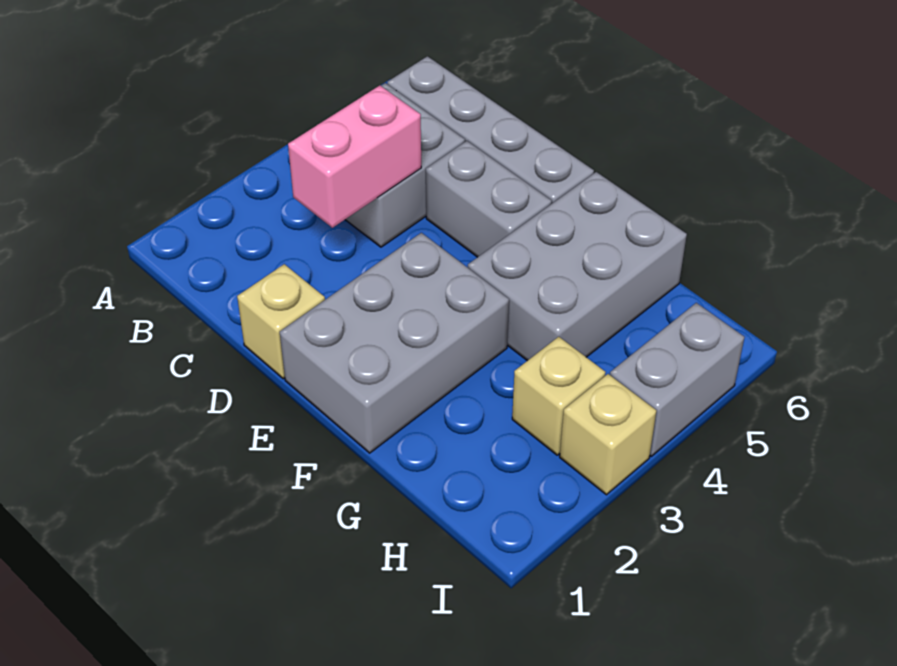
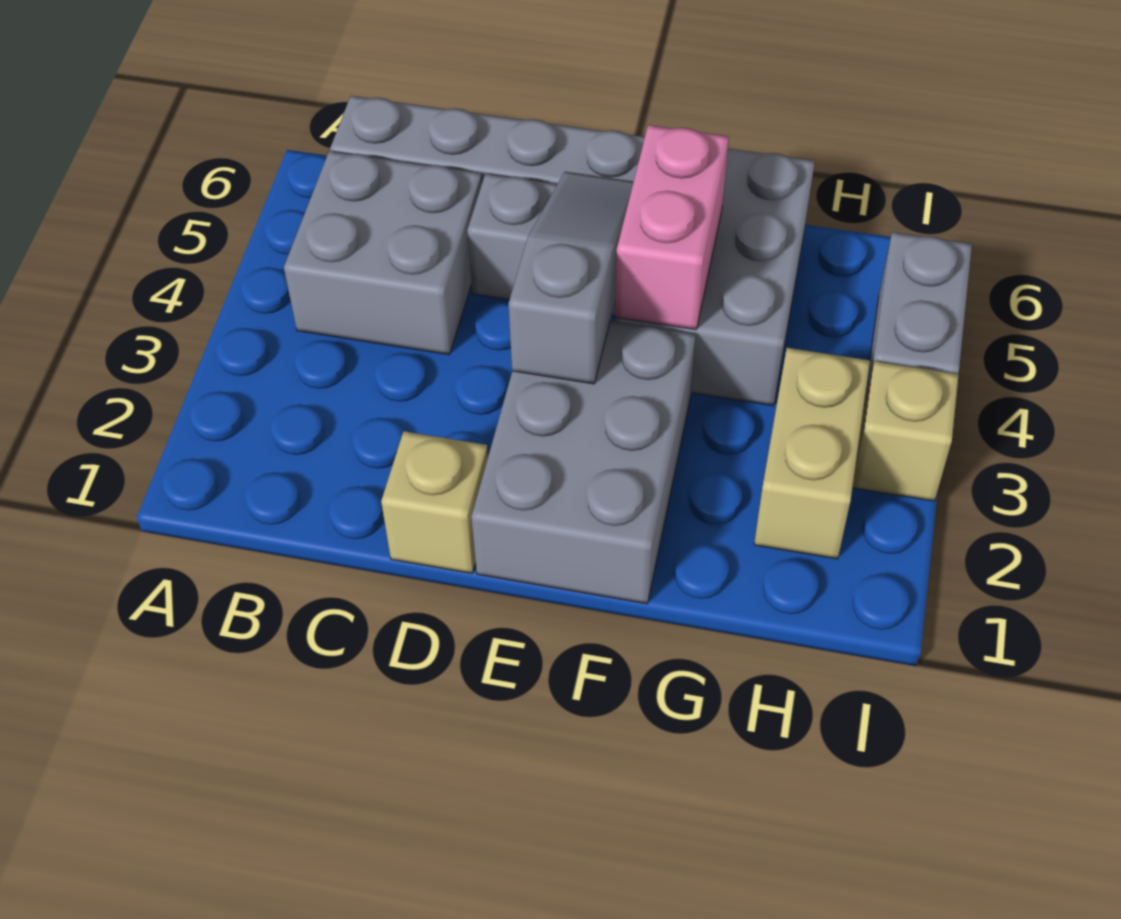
pink brick C3:C4 level 2 -> pink brick F4:F5 level 2
none -> grey slope E3:E5 level 2 top 3
tan brick H3 level 1 -> tan brick H2:H3 level 1

